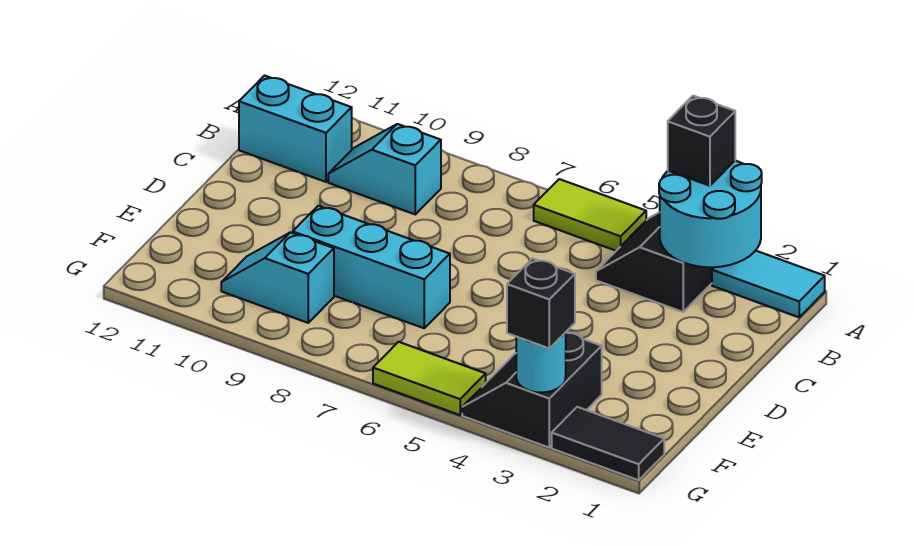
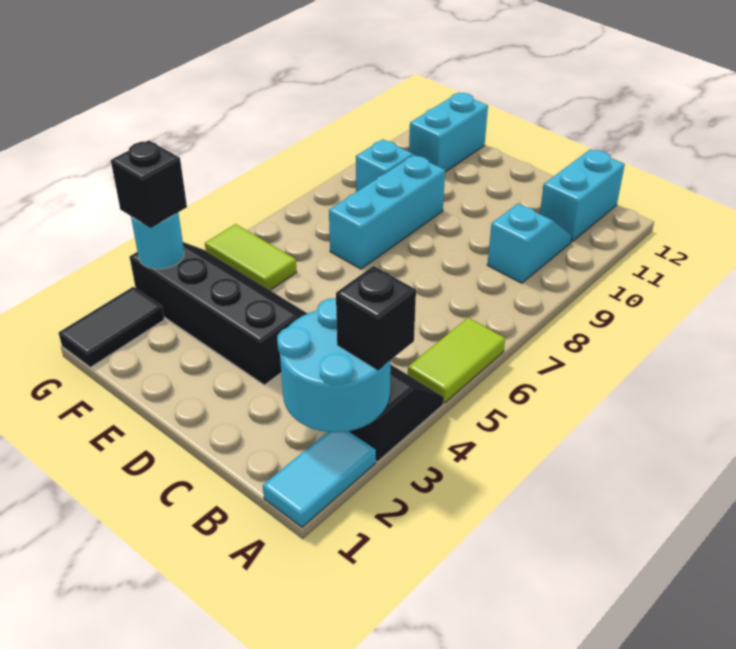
black slope F3:G4 level 1 top 3 -> black slope D3:G4 level 1 top 3
none -> cyan brick F11:F12 level 1
lime tile G5:G6 level 1 -> lime tile F5:G5 level 1

